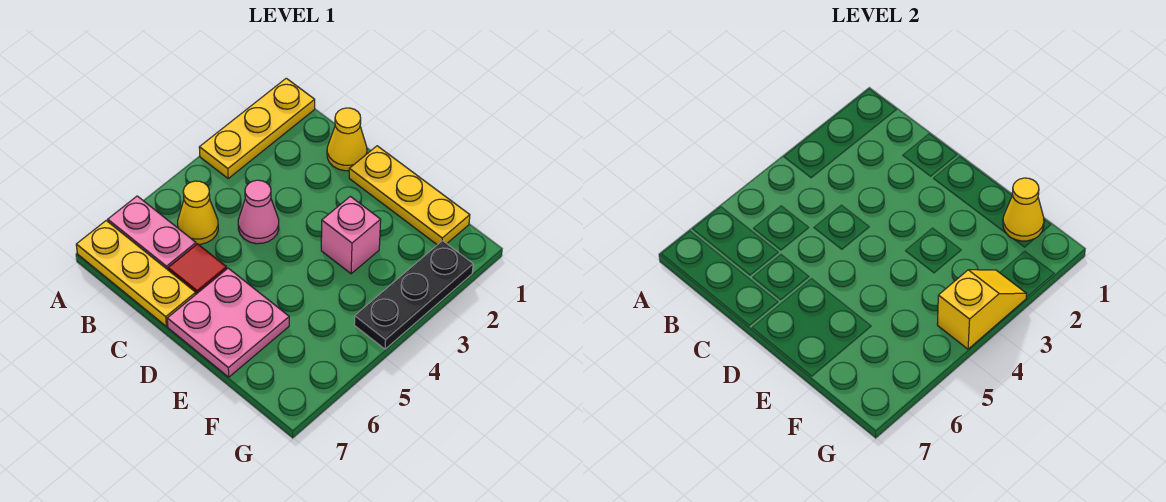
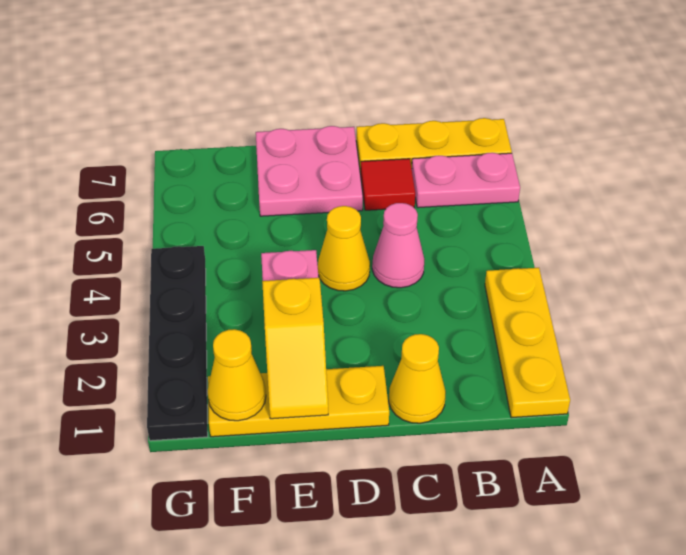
yellow cone B5 level 1 -> yellow cone D4 level 1
black plate G2:G4 level 1 -> black plate G1:G4 level 1
yellow slope G3:G4 level 2 top 4 -> yellow slope E1:E2 level 2 top 2

